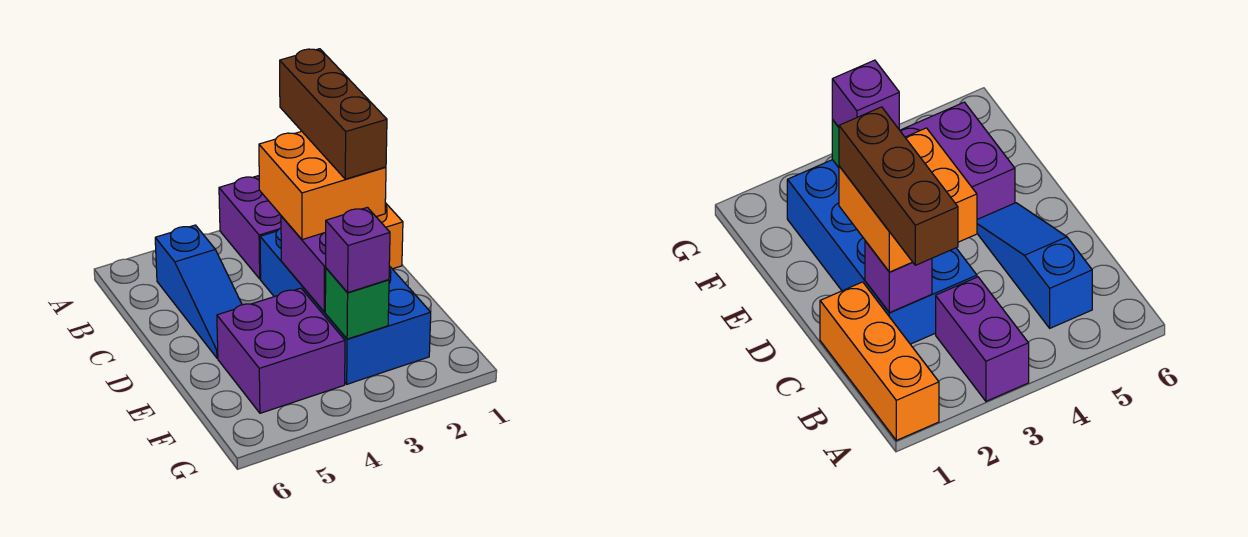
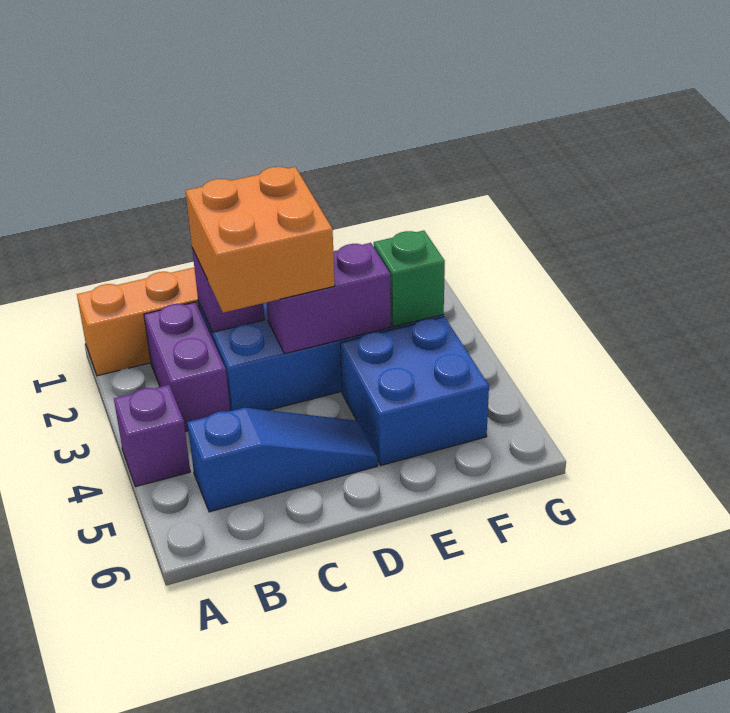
purple brick A3:B3 level 1 -> purple brick B2:B3 level 1
brown brick B2:D2 level 4 -> none
purple brick E4:F5 level 1 -> blue brick E4:F5 level 1
purple brick F3 level 3 -> purple brick A4 level 1

